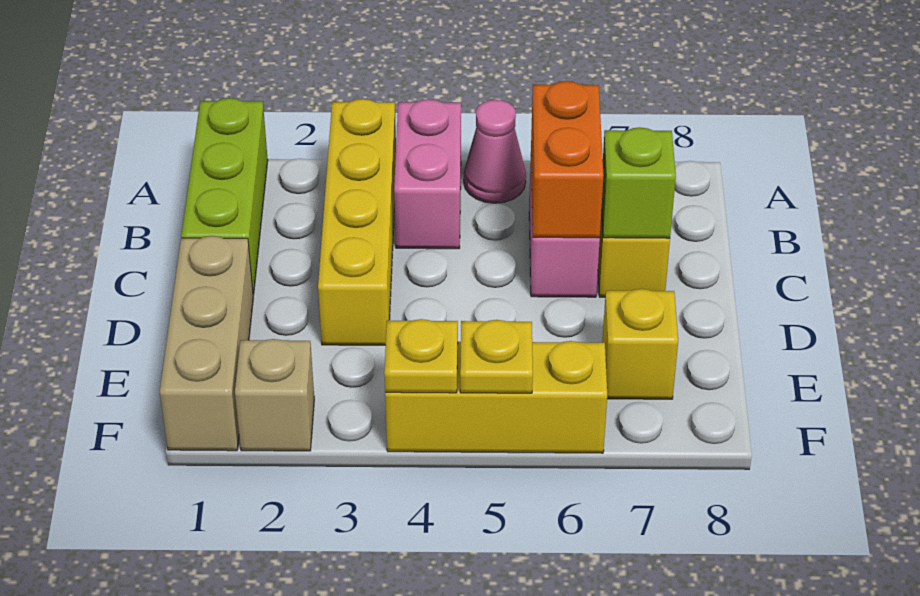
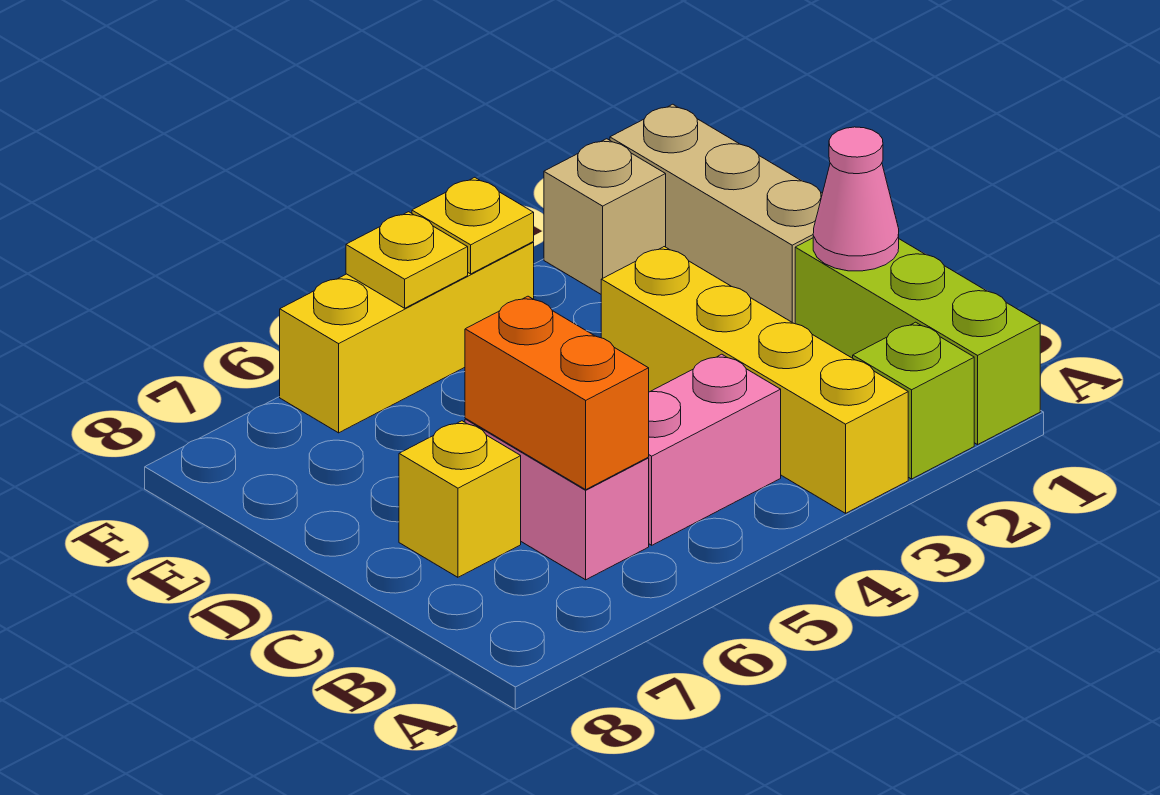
pink brick A4:B4 level 1 -> pink brick B4:B5 level 1
pink cone A5 level 1 -> pink cone C1 level 2
lime brick C7 level 2 -> lime brick A2 level 1
yellow brick E7 level 1 -> none

